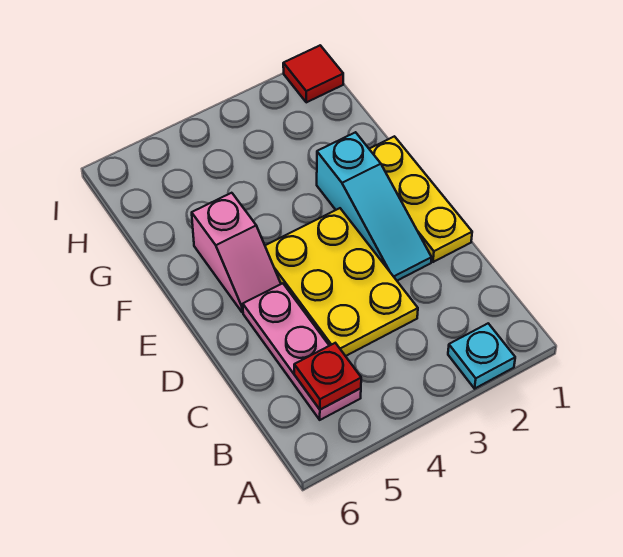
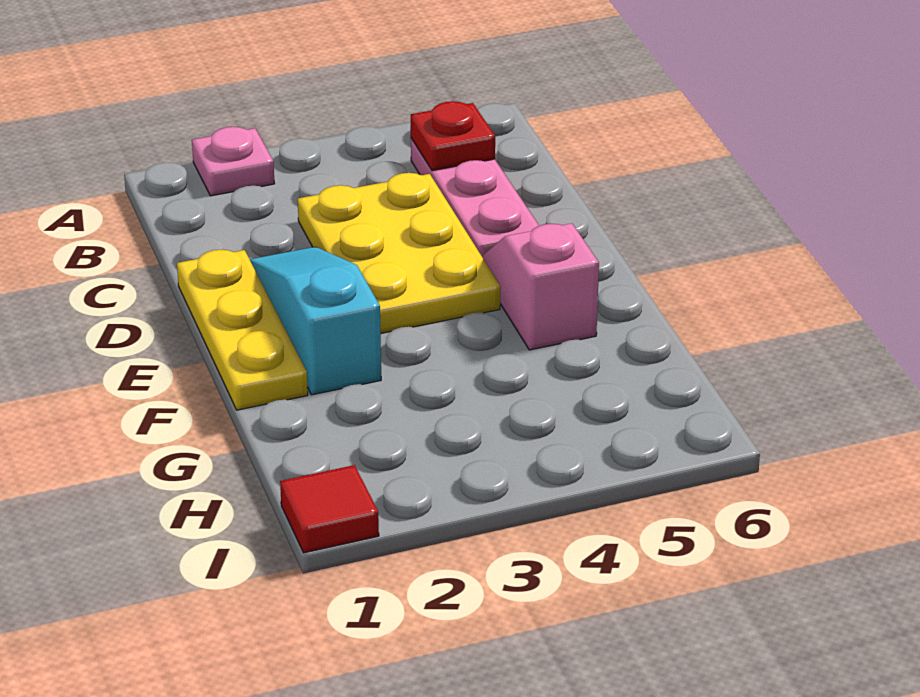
cyan plate A2 level 1 -> pink plate A2 level 1

